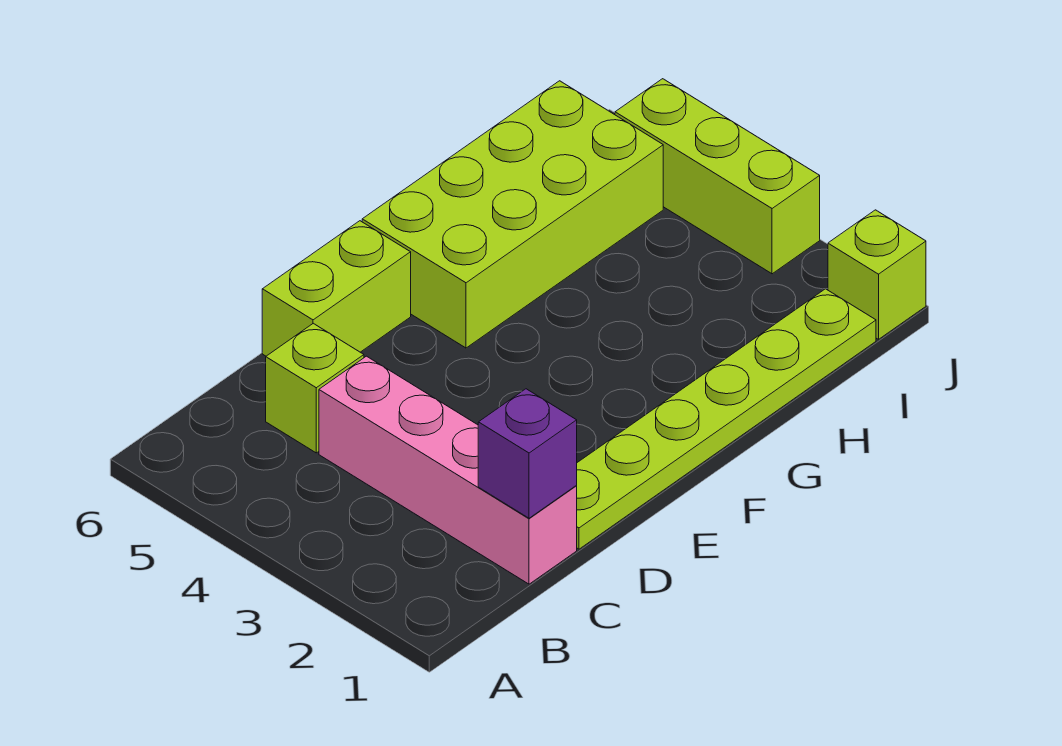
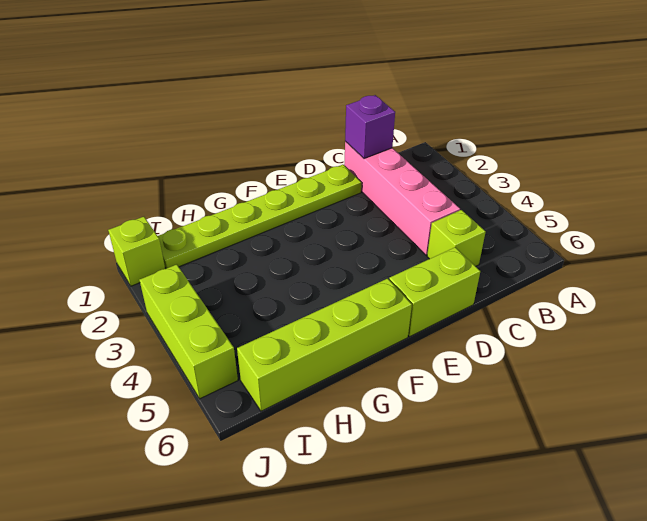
lime brick F5:I6 level 1 -> lime brick F6:I6 level 1

